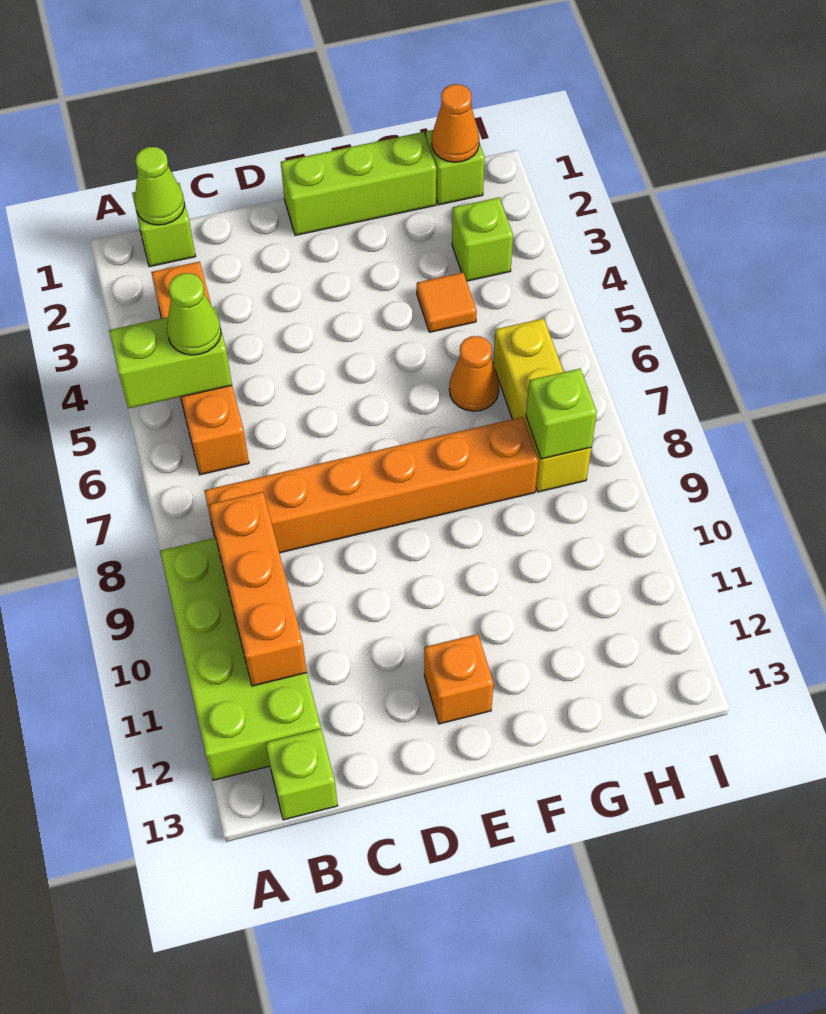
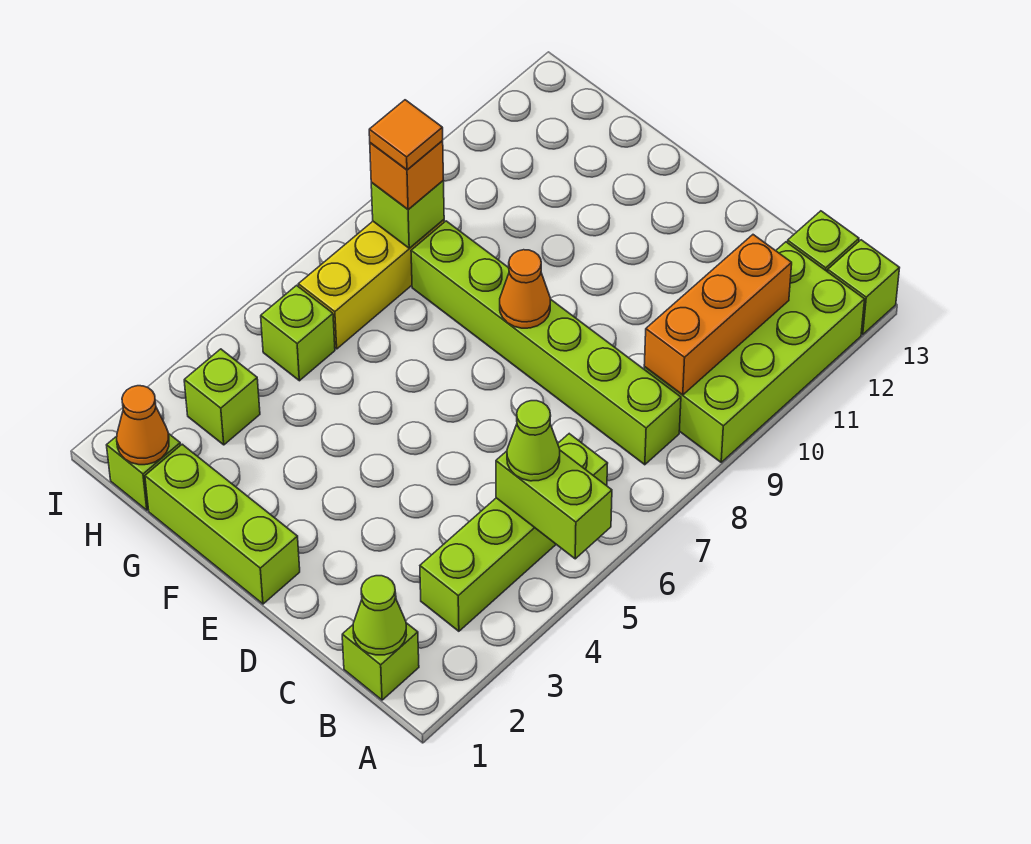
none -> lime brick A13 level 1
orange brick B3:B6 level 1 -> lime brick B3:B6 level 1
orange brick B8:G8 level 1 -> lime brick B8:G8 level 1
orange brick E12 level 1 -> orange brick H8 level 3
orange tile G4 level 1 -> orange tile H8 level 4
orange cone G6 level 1 -> orange cone E8 level 2
none -> lime brick H5 level 1

